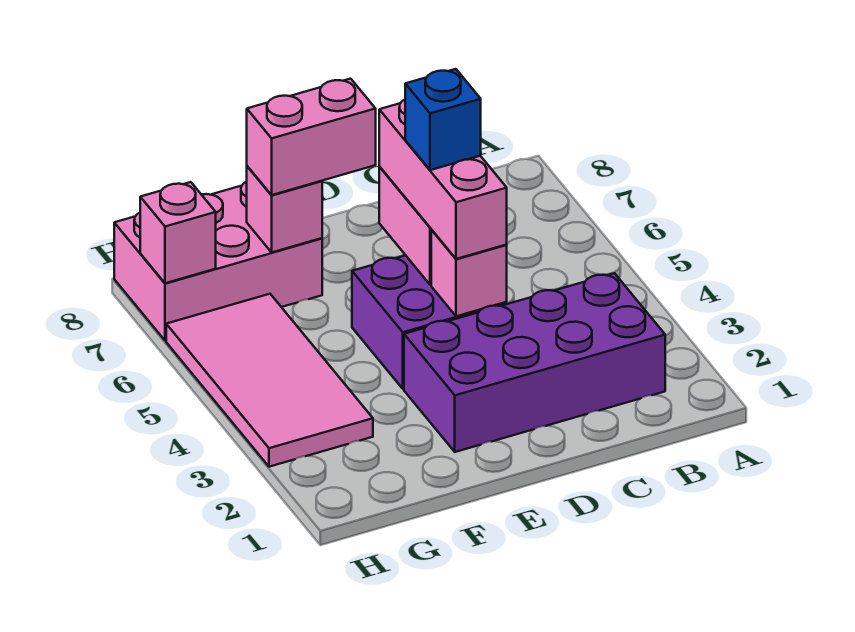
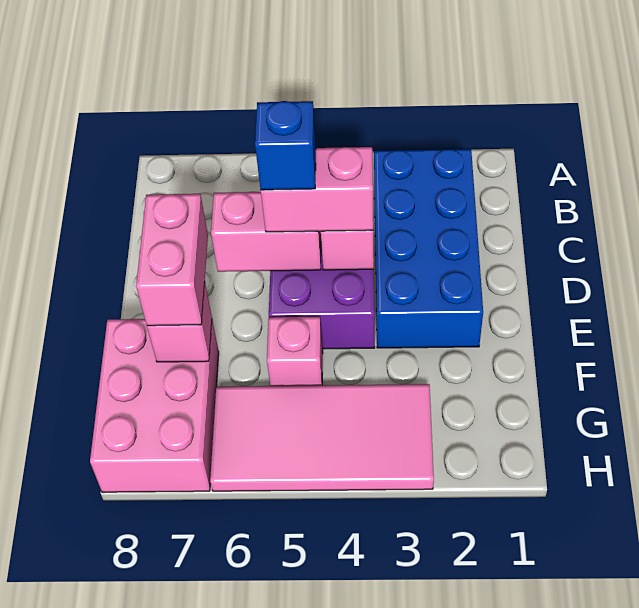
purple brick B2:E3 level 1 -> blue brick B2:E3 level 1
pink brick D4:D6 level 3 -> pink brick D4:D5 level 3
pink brick H7 level 2 -> pink brick F5 level 1

